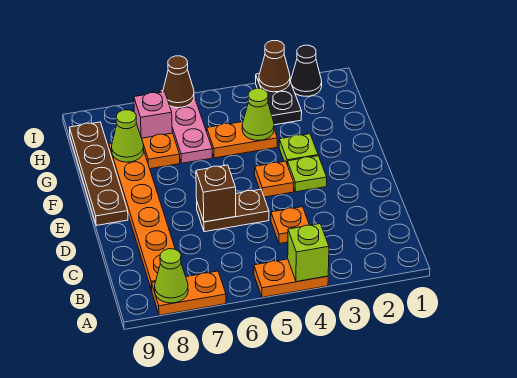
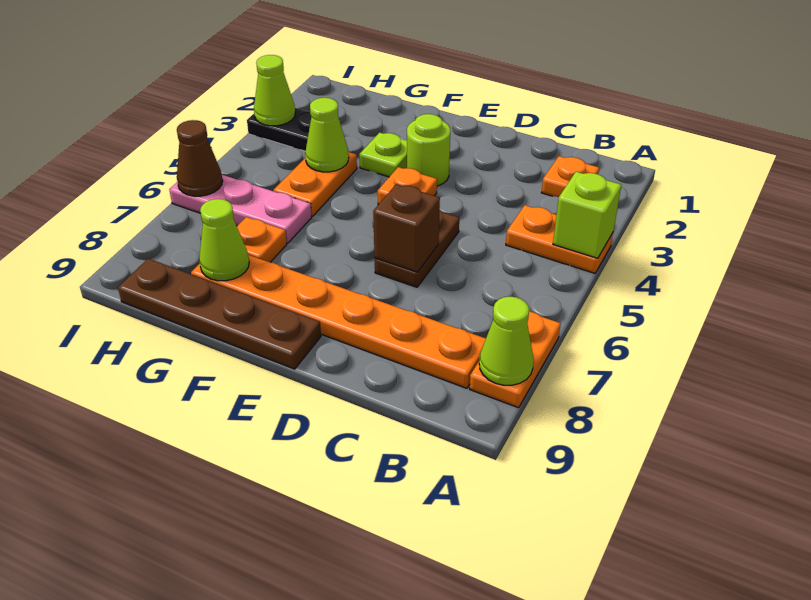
orange plate A4:A5 level 1 -> orange plate A4:B4 level 1
orange plate C4 level 1 -> orange plate B2 level 1
lime plate E3 level 1 -> lime round brick E3 level 1
pink brick H7 level 1 -> none
black cone I2 level 1 -> none
brown cone I3 level 2 -> lime cone I3 level 2

